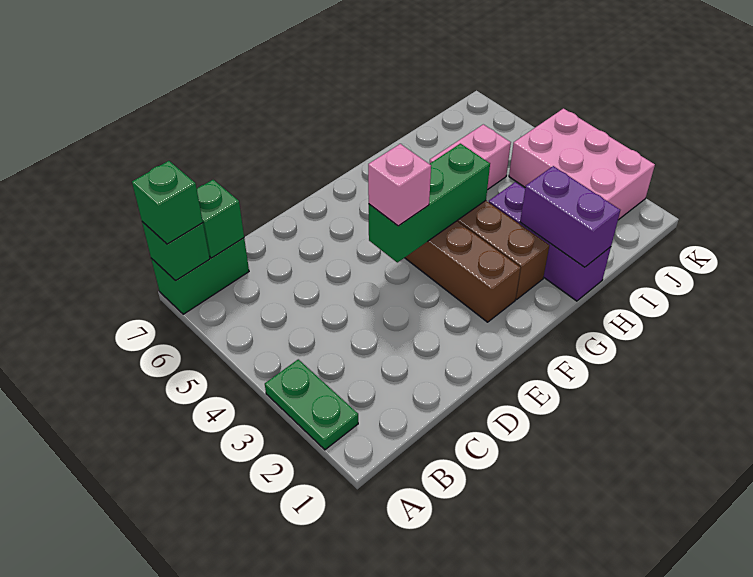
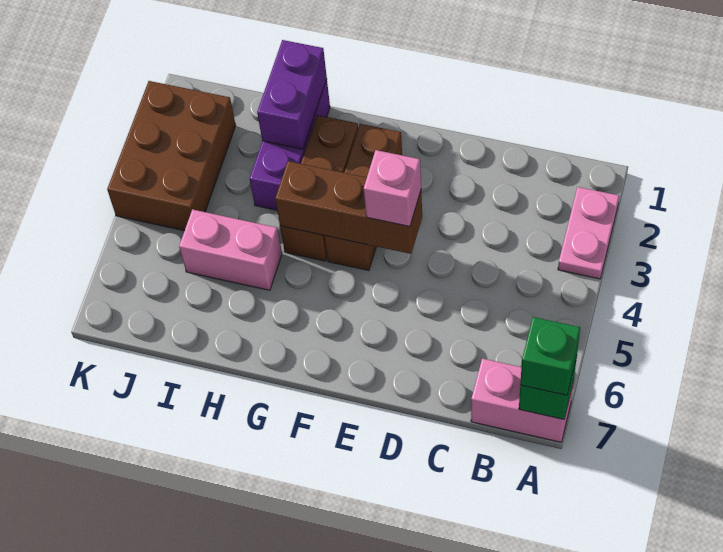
green plate A2:A3 level 1 -> pink plate A2:A3 level 1
green brick A7:B7 level 1 -> pink brick A7:B7 level 1
green brick B7 level 2 -> none
green brick E4:G4 level 2 -> brown brick E4:G4 level 2
pink brick J2:K4 level 1 -> brown brick J2:K4 level 1

